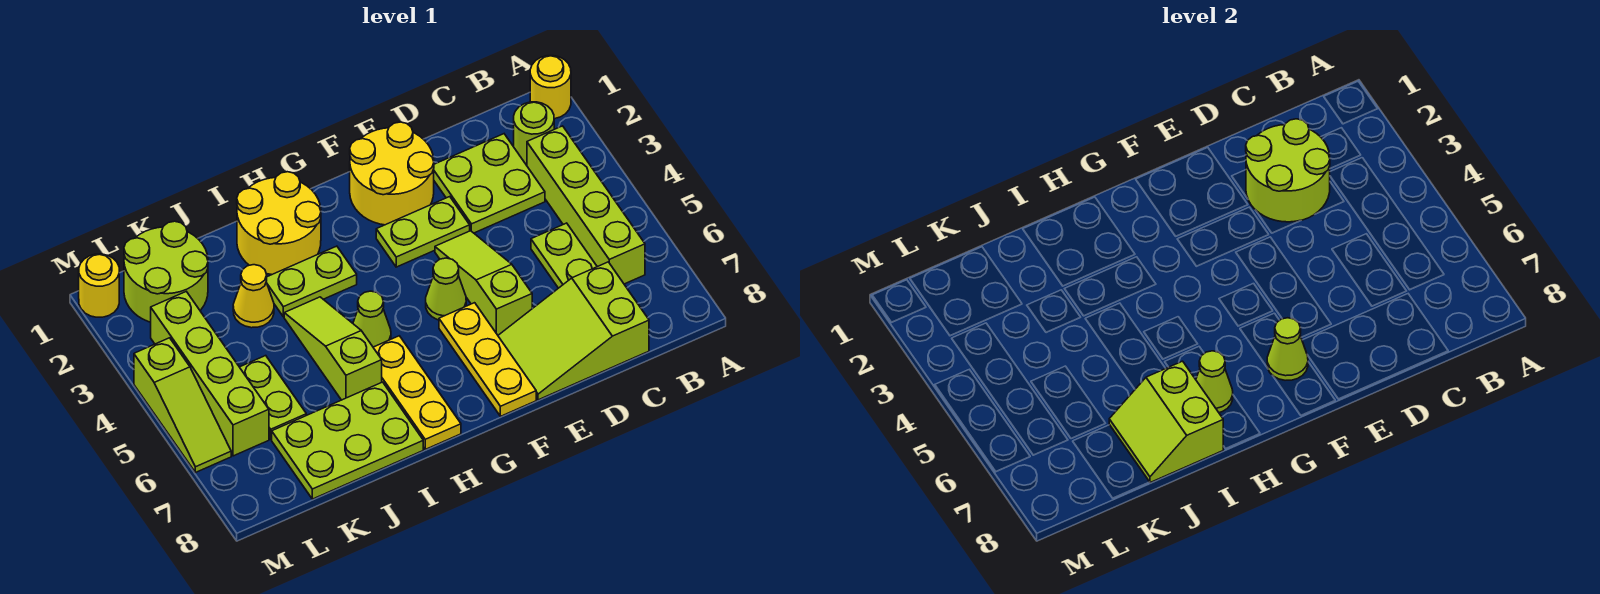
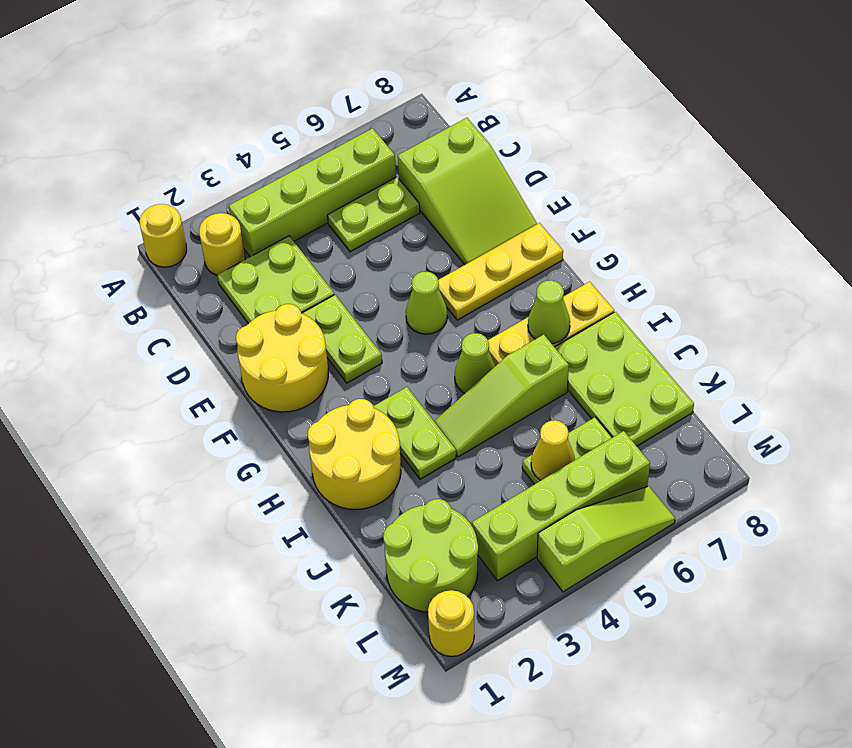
lime round brick B2 level 1 -> yellow round brick B2 level 1
lime round brick C2:D3 level 2 -> none
lime slope E4:E6 level 1 top 6 -> none
lime cone F7 level 2 -> none
lime slope I7:J8 level 2 top I -> none
yellow cone J3 level 1 -> yellow cone K5 level 2

